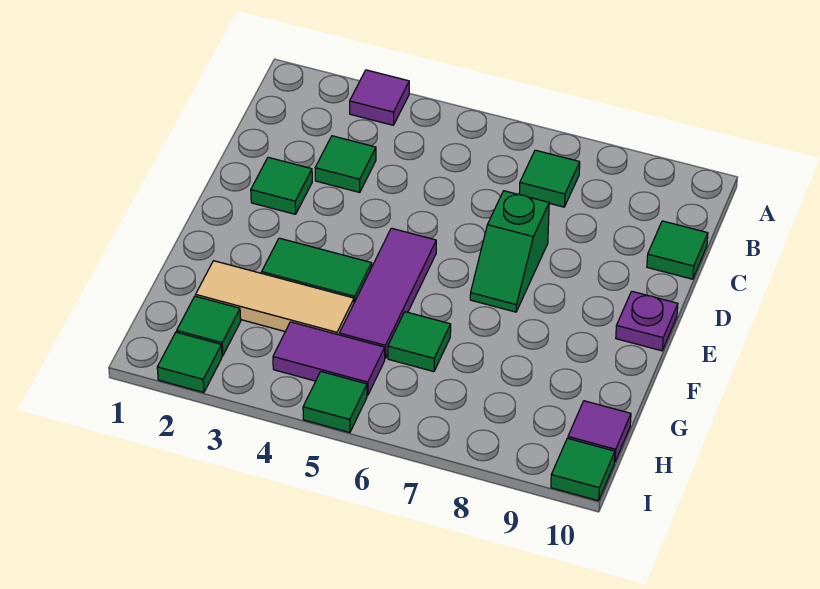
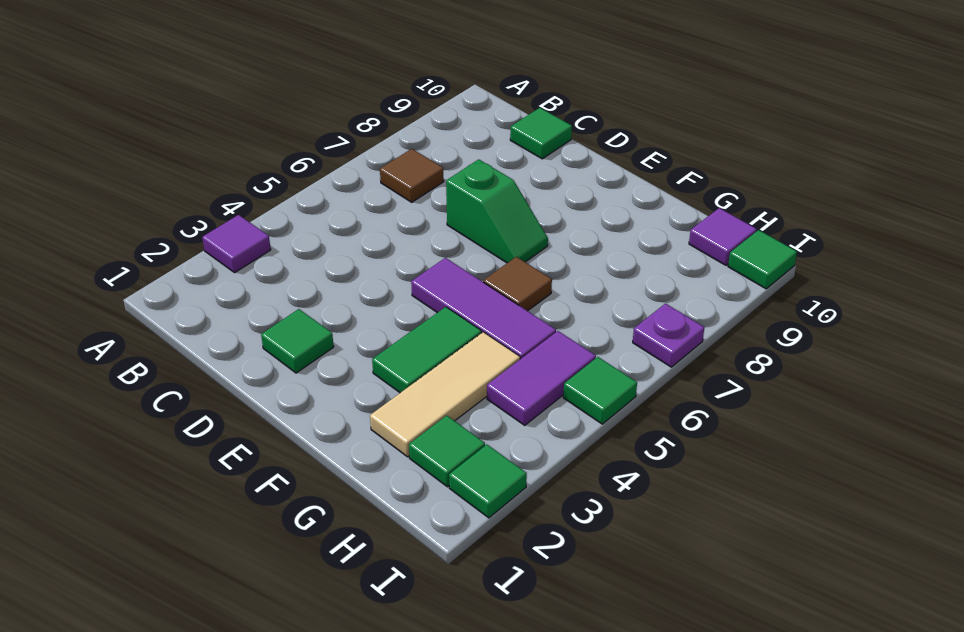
green tile B7 level 1 -> brown tile B7 level 1
green tile C3 level 1 -> none
purple plate E10 level 1 -> purple plate I7 level 1
none -> brown tile F6 level 1
green tile G6 level 1 -> none

